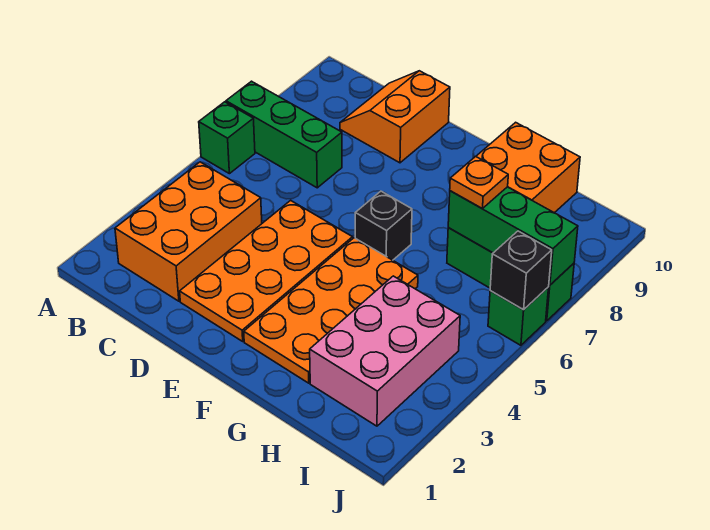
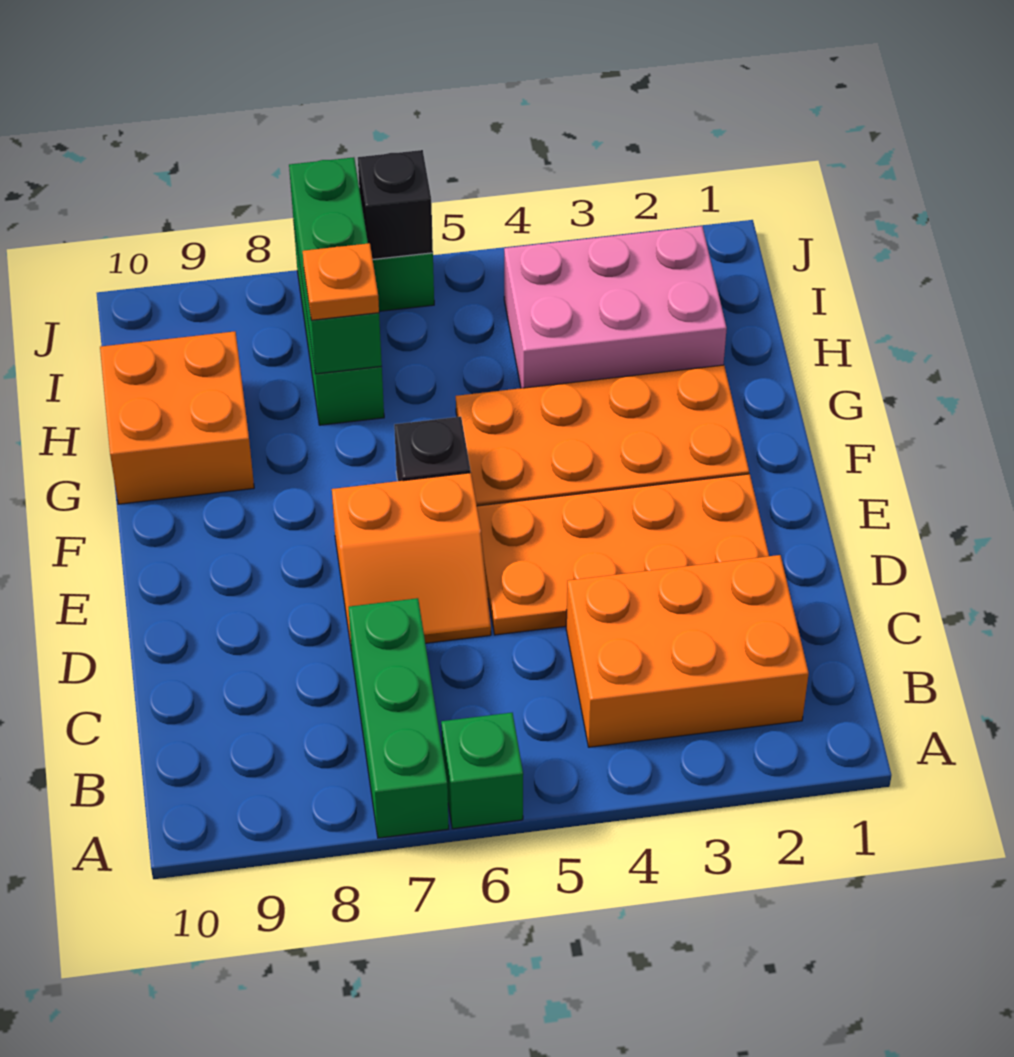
orange slope C9:D10 level 1 top D -> orange slope D6:E7 level 1 top E

